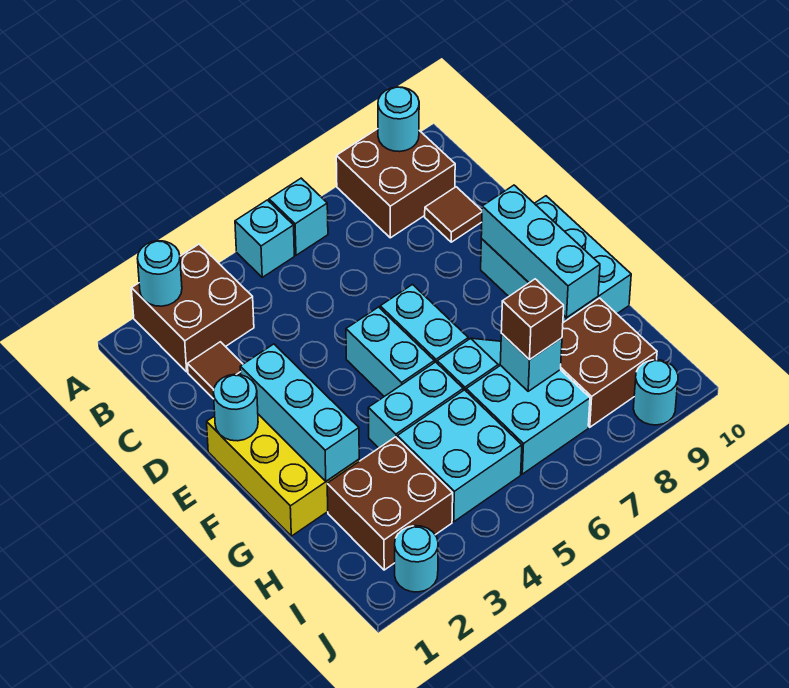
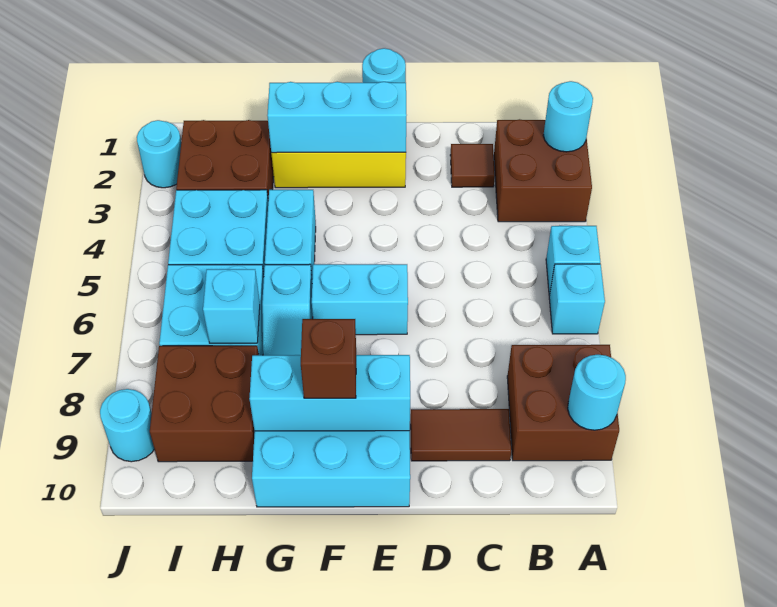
brown tile C9 level 1 -> brown tile C9:D9 level 1
cyan brick E5:F5 level 1 -> none
brown brick H7 level 3 -> brown brick F9 level 3

